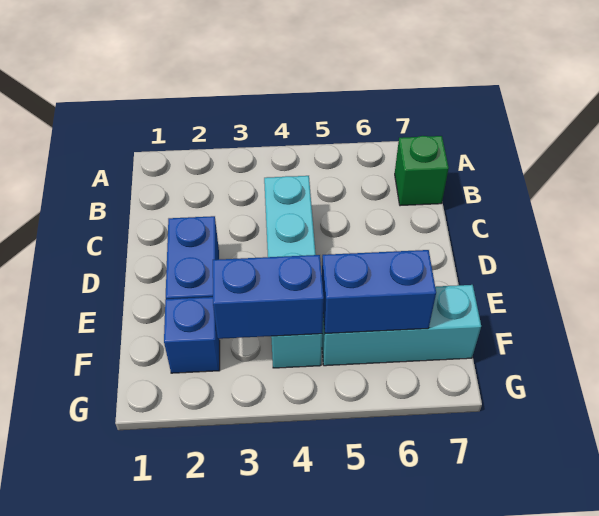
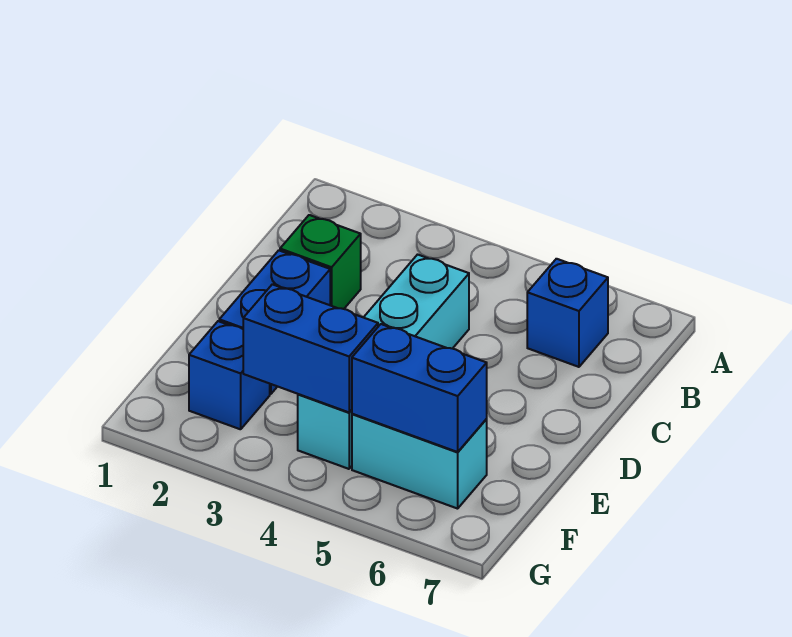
none -> blue brick B6 level 1
green brick B7 level 1 -> green brick C2 level 1
cyan brick F5:F7 level 1 -> cyan brick F5:F6 level 1

